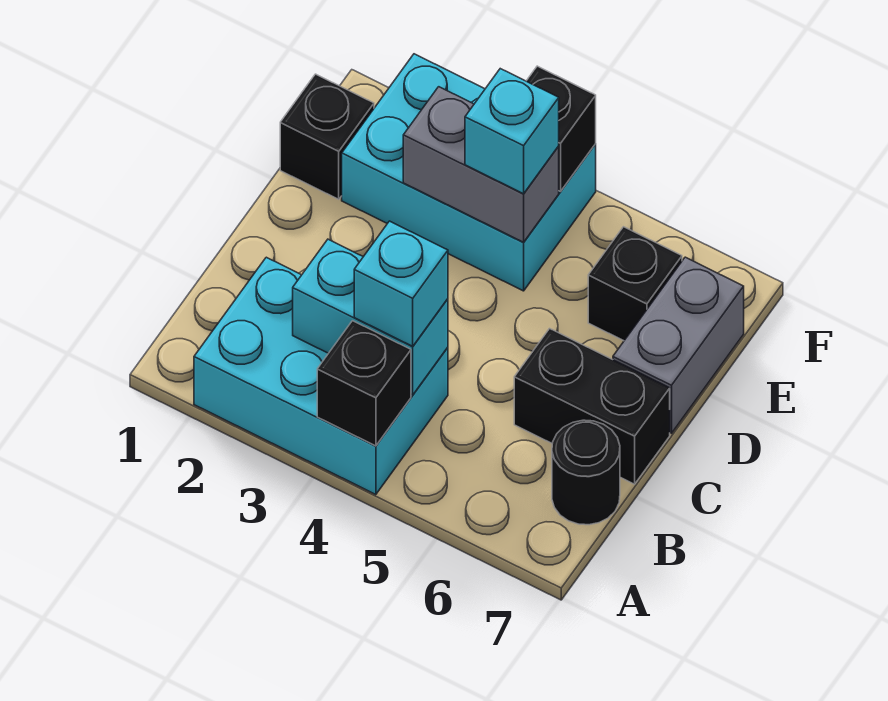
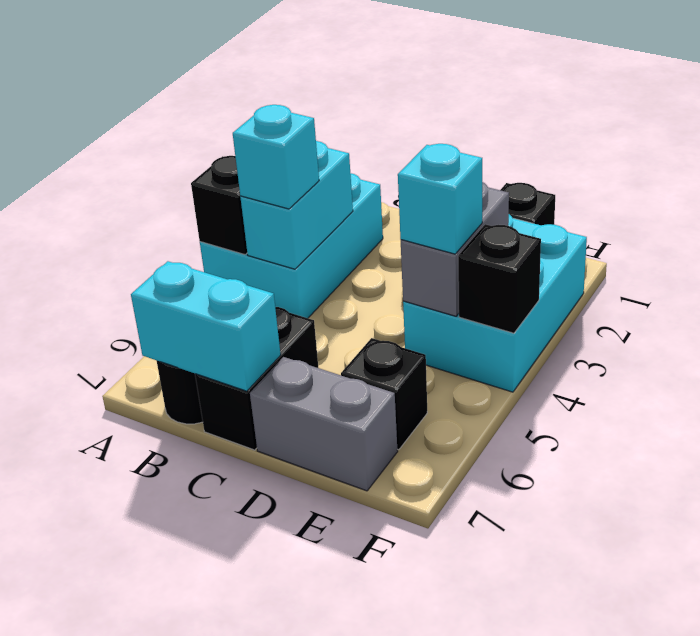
none -> cyan brick B7:C7 level 2

